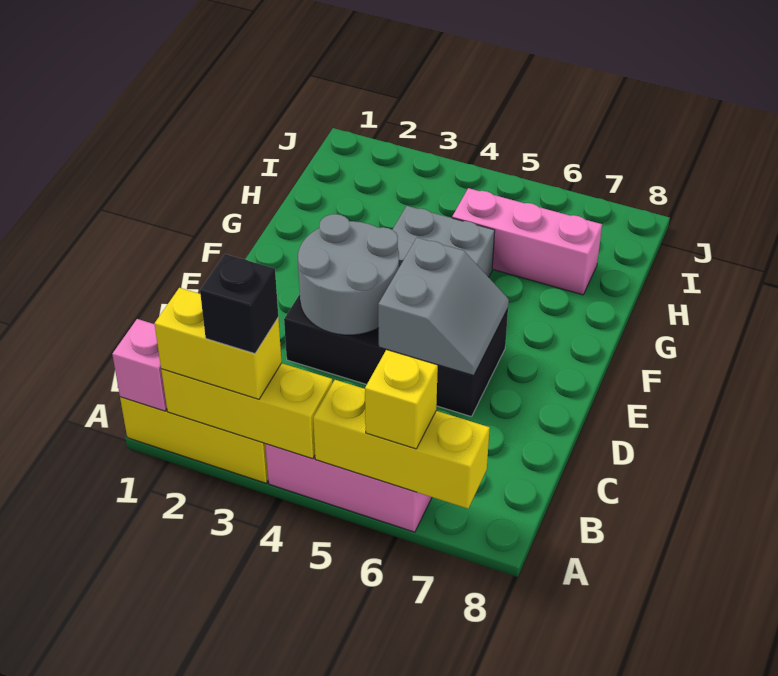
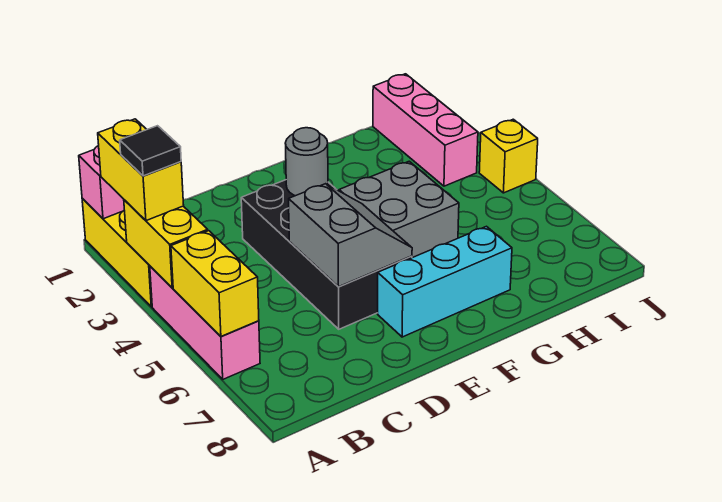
yellow brick A2:A4 level 2 -> yellow brick A3:A4 level 2
black brick A3 level 4 -> black tile A3 level 4
yellow brick A5:A7 level 2 -> yellow brick A5:A6 level 2
yellow brick A6 level 3 -> yellow brick J4 level 1
grey round brick D3:E4 level 2 -> grey round brick E3 level 2
grey slope D5:E6 level 2 top 5 -> grey slope D5:E6 level 2 top D
none -> cyan brick E7:G7 level 1
pink brick H5:H7 level 1 -> pink brick I1:I3 level 1

